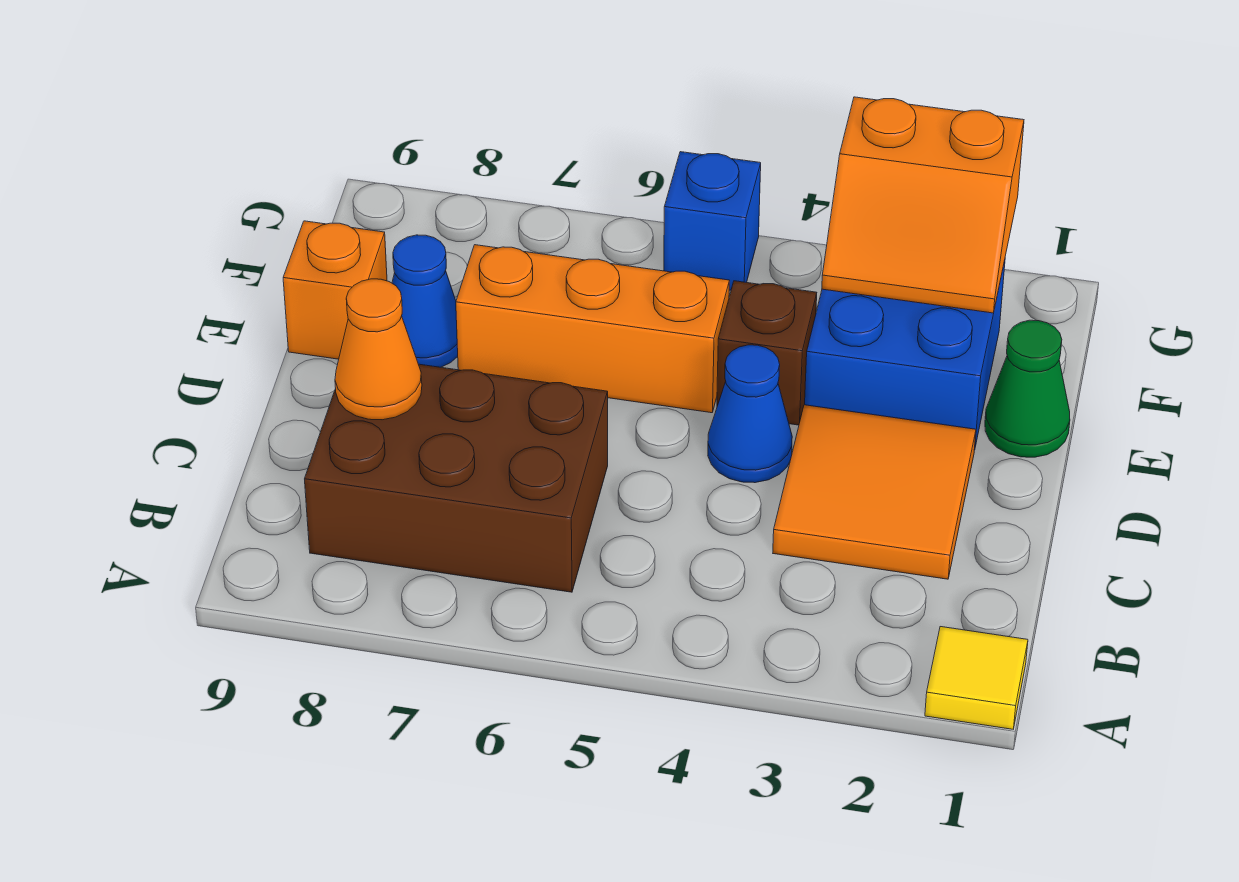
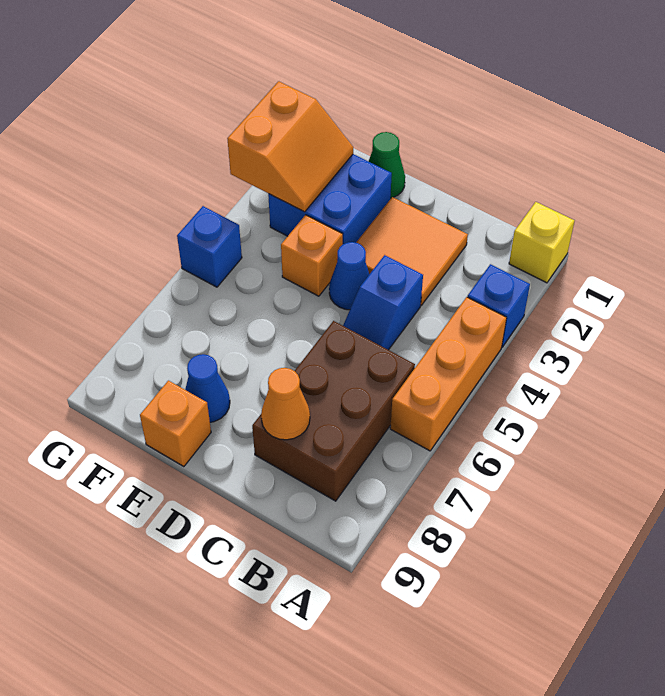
yellow tile A1 level 1 -> yellow brick A1 level 1
none -> blue brick A3 level 1
none -> blue slope C4:C5 level 1 top 4
brown brick E4 level 1 -> orange brick E4 level 1
orange brick E5:E7 level 1 -> orange brick A4:A6 level 1

